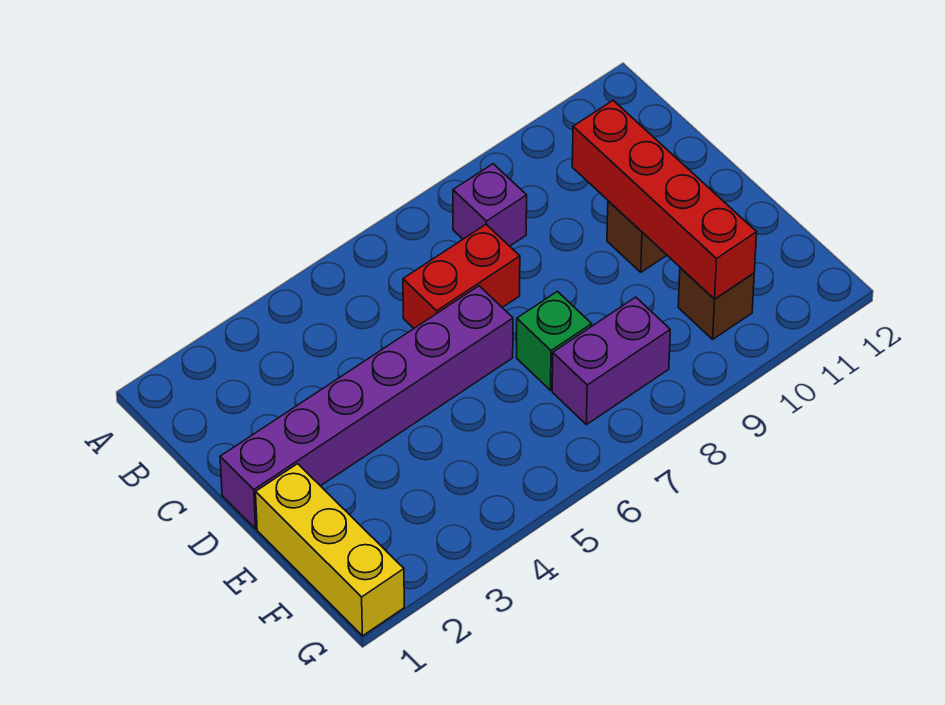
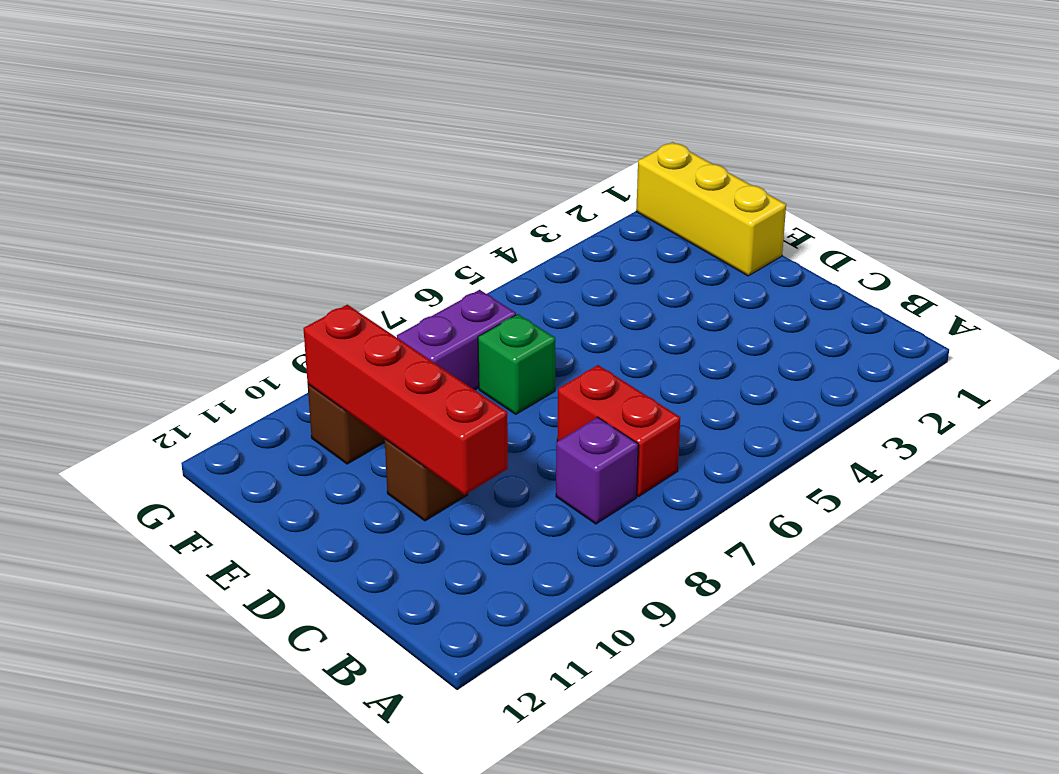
red brick C6:C7 level 1 -> red brick B7:C7 level 1
purple brick D1:D6 level 1 -> none

